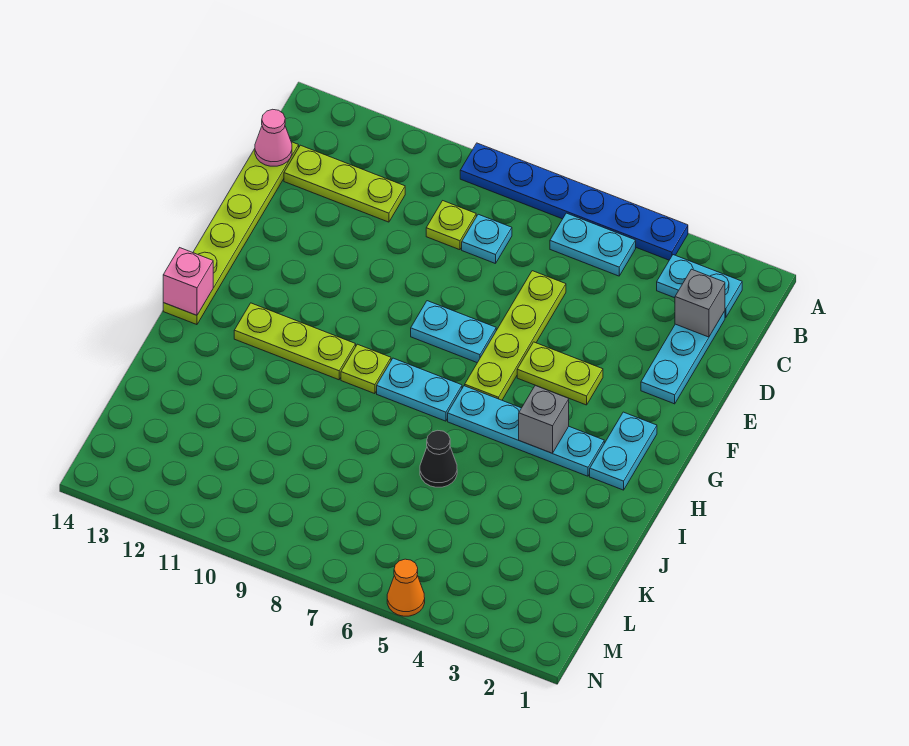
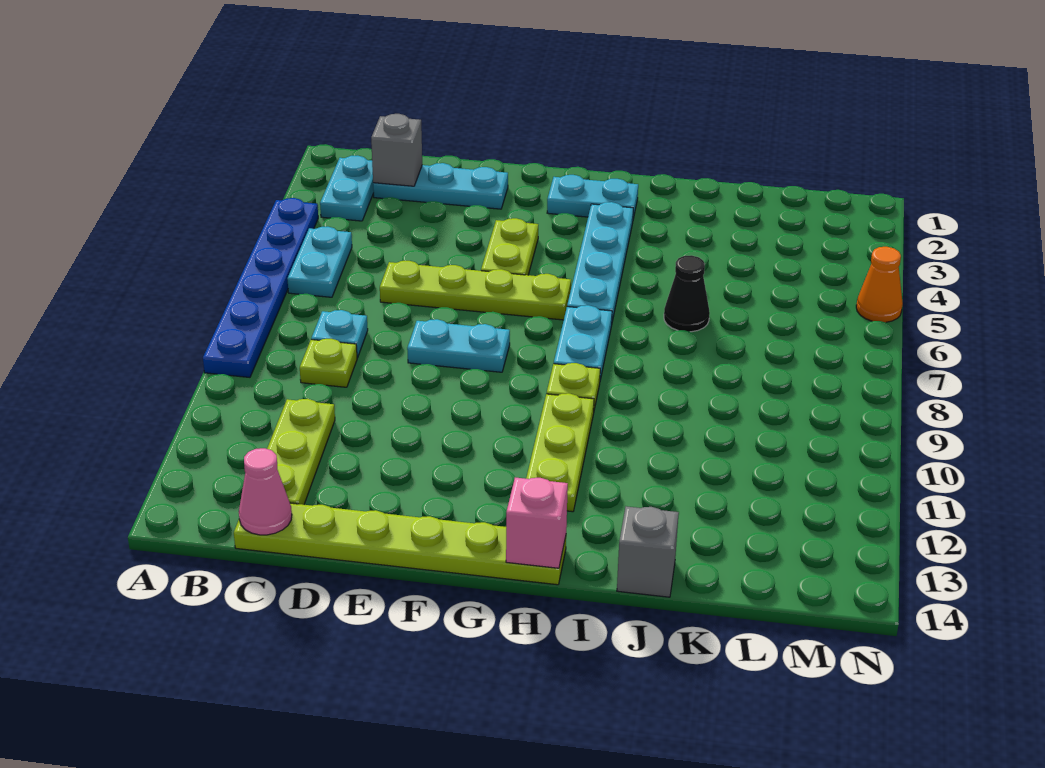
cyan plate F7:F8 level 1 -> cyan plate E8:F8 level 1
grey brick H4 level 2 -> grey brick J14 level 1

